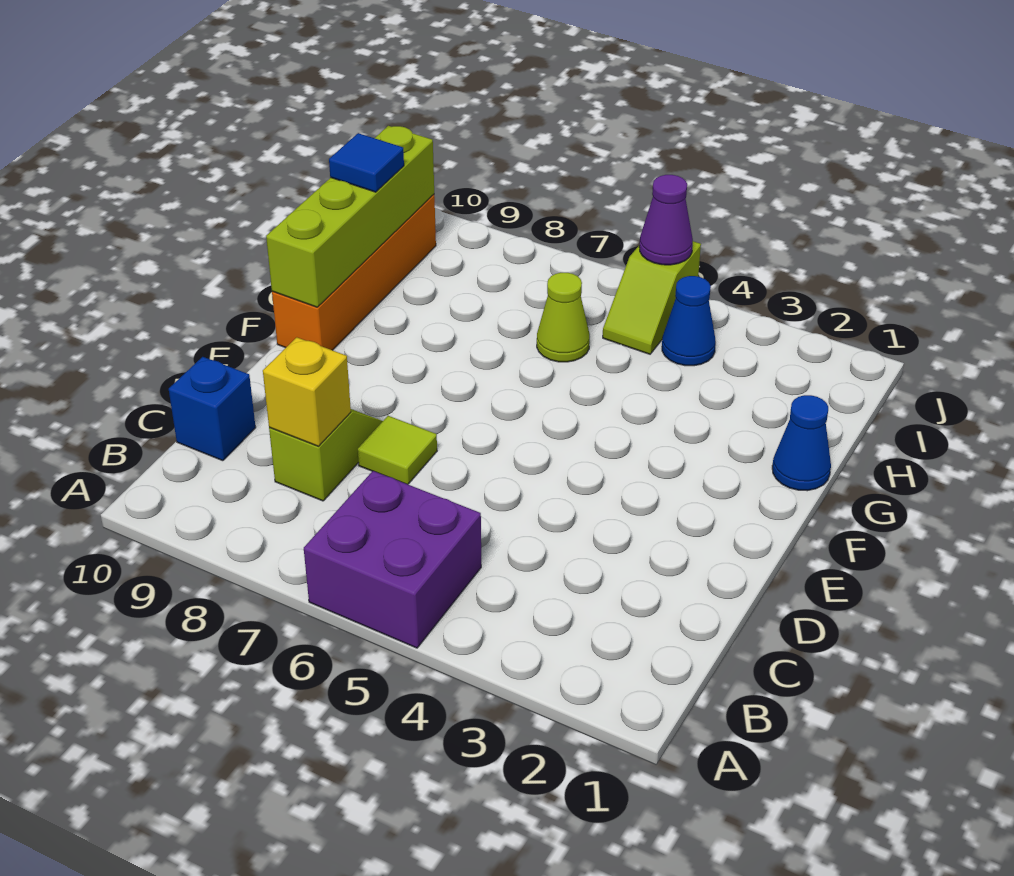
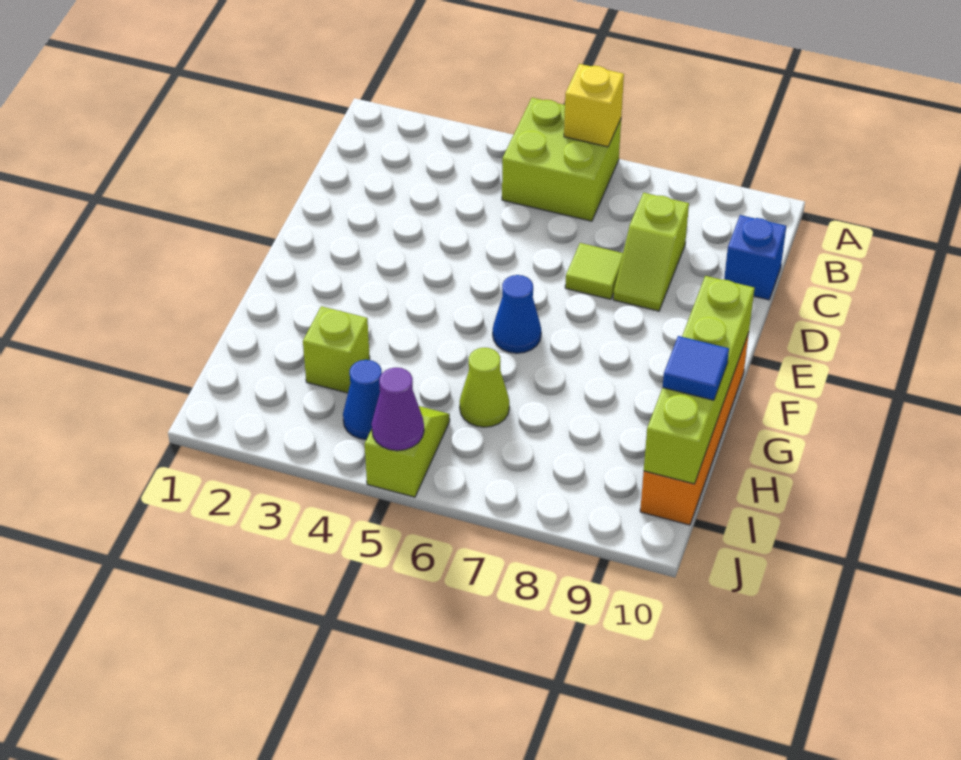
purple brick A5:B6 level 1 -> lime brick A5:B6 level 1
yellow brick C8 level 2 -> yellow brick A6 level 2
blue cone G1 level 1 -> blue cone F6 level 1
none -> lime brick H3 level 1

